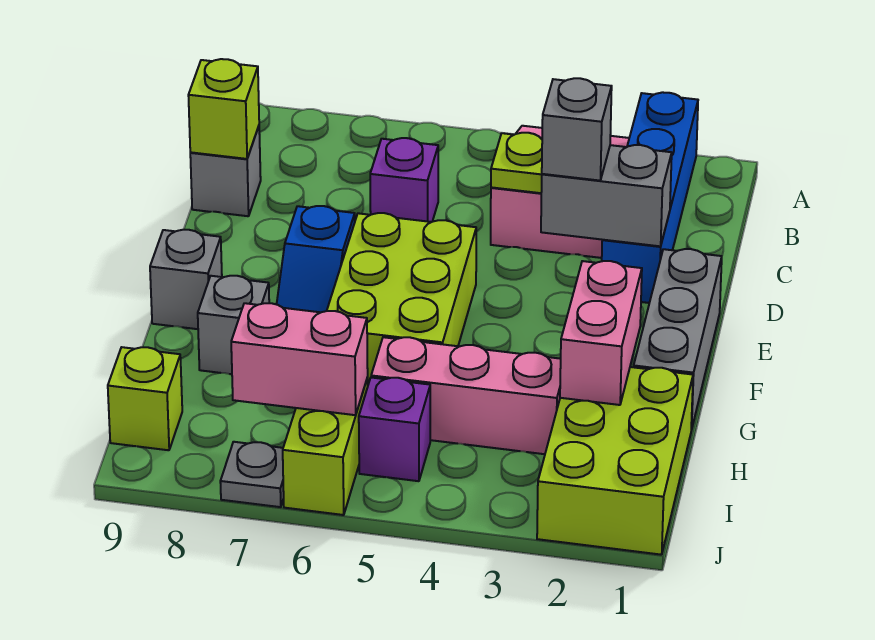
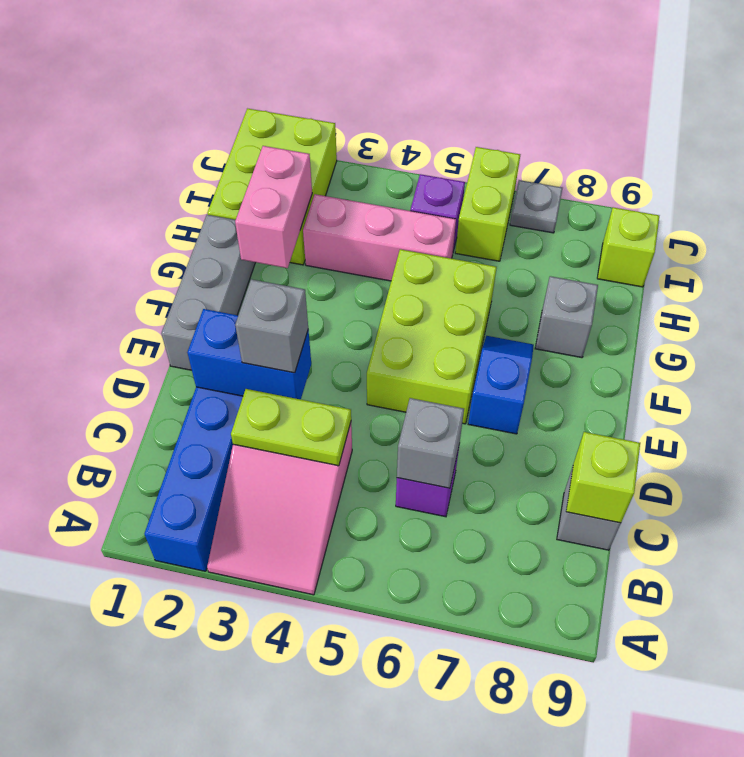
grey brick D2:D3 level 2 -> blue brick D2:D3 level 2
grey brick F9 level 1 -> grey brick C6 level 2
pink brick I6:I7 level 2 -> none

